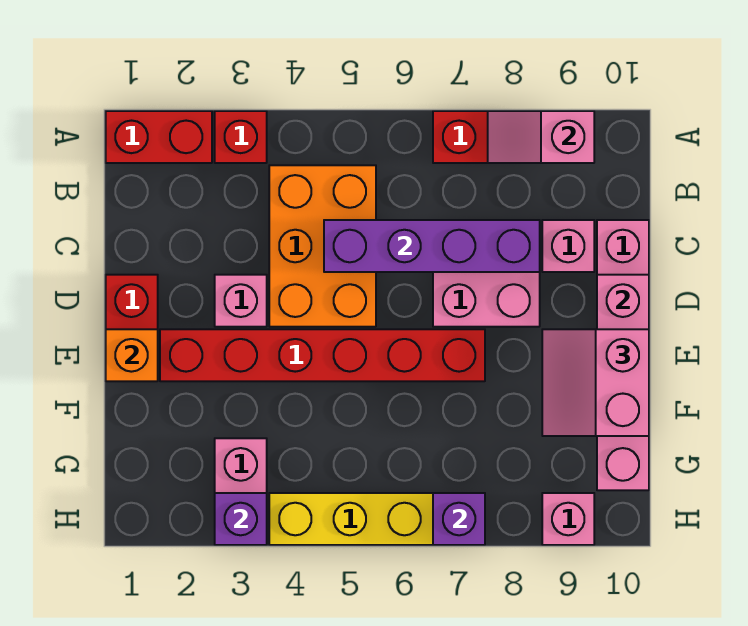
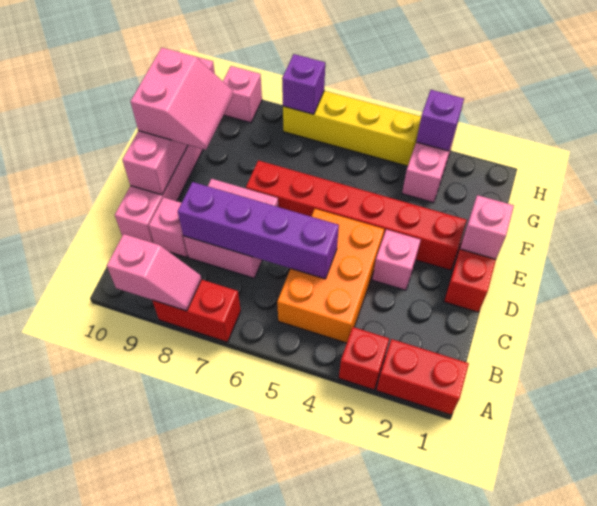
orange brick E1 level 2 -> pink brick E1 level 2

